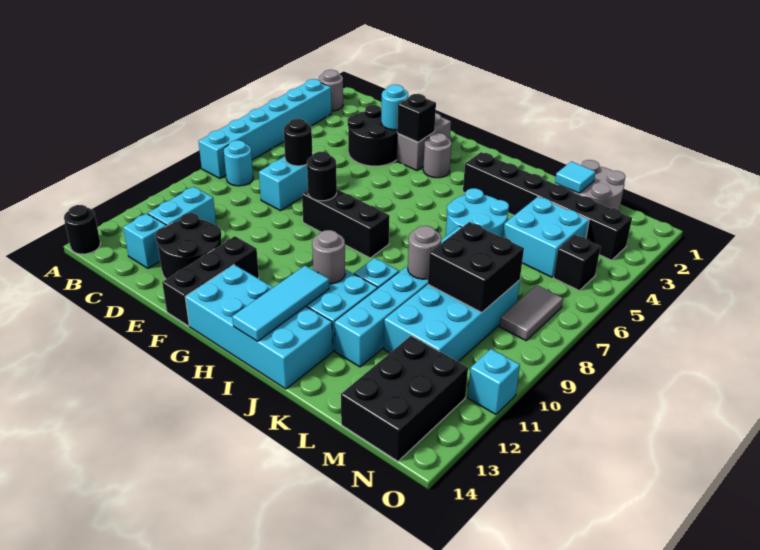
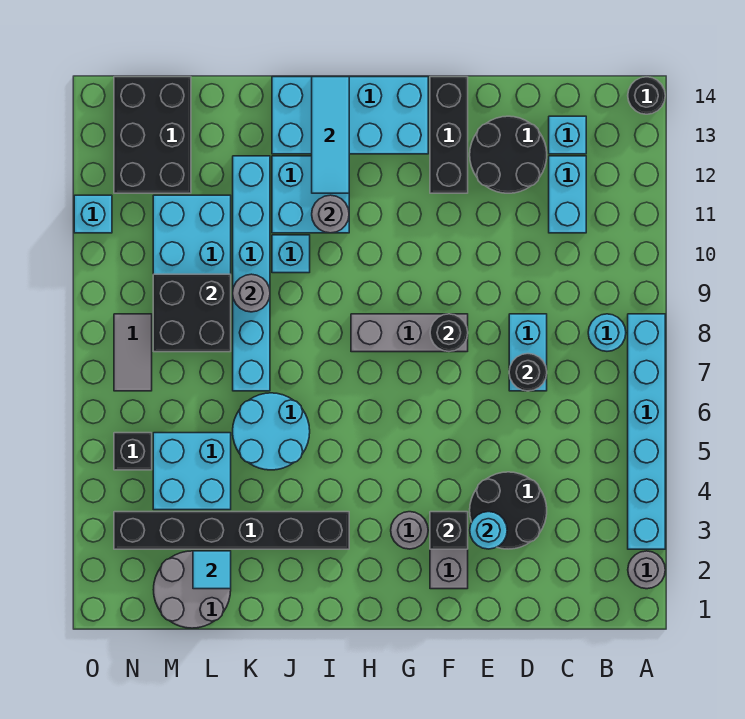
black brick F8:H8 level 1 -> grey brick F8:H8 level 1

